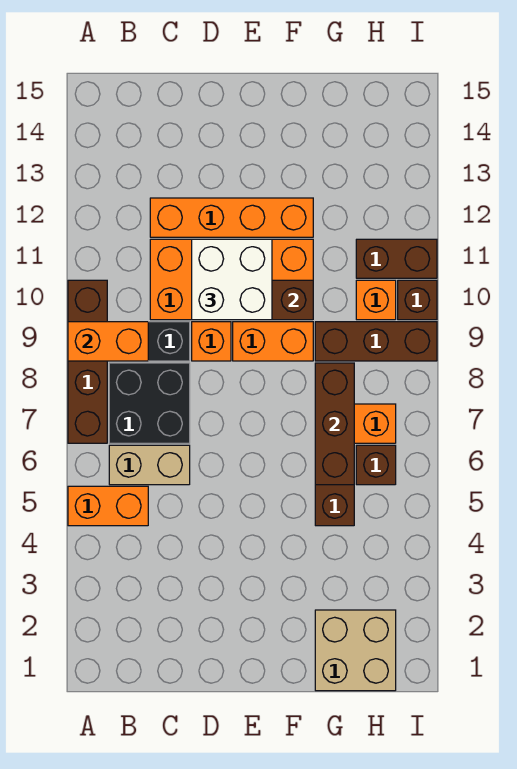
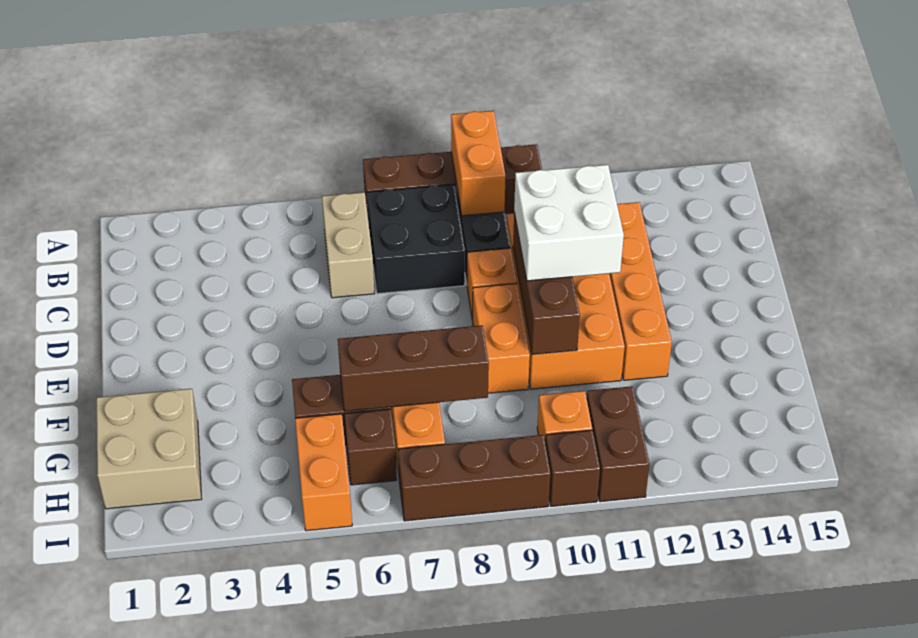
orange brick A5:B5 level 1 -> orange brick H5:I5 level 1
brown brick G9:I9 level 1 -> brown brick I7:I9 level 1

